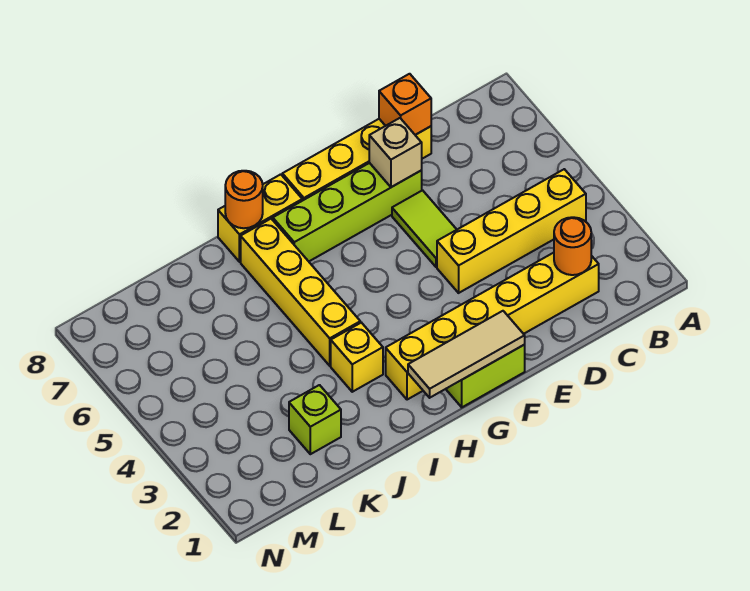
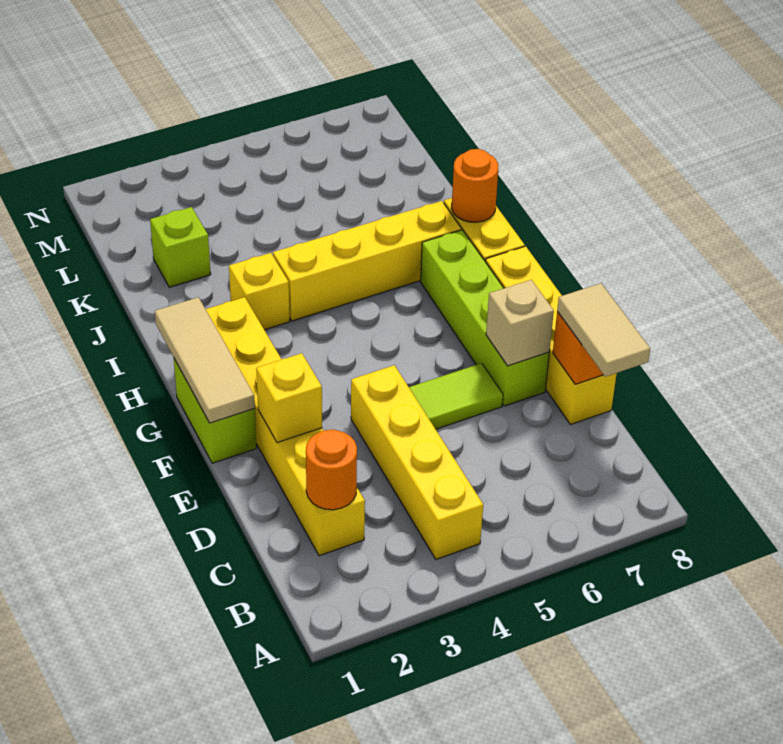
none -> tan tile C8:D8 level 3
none -> yellow brick E2 level 2

